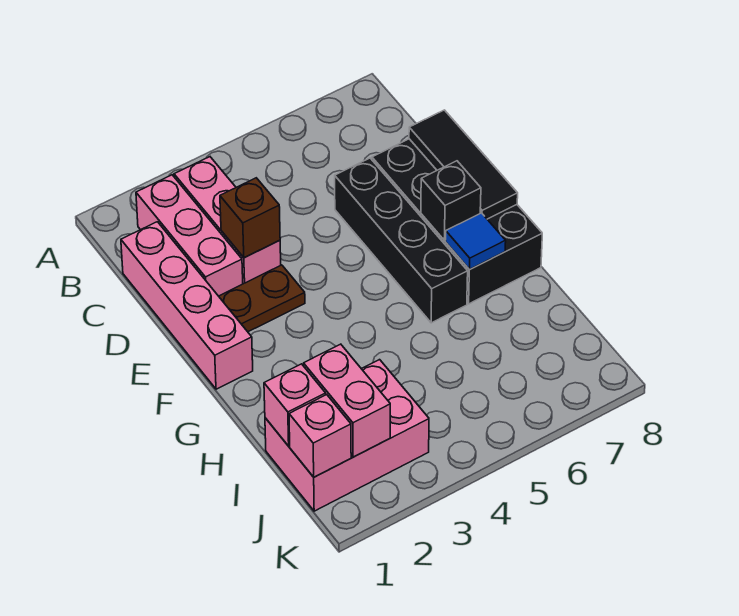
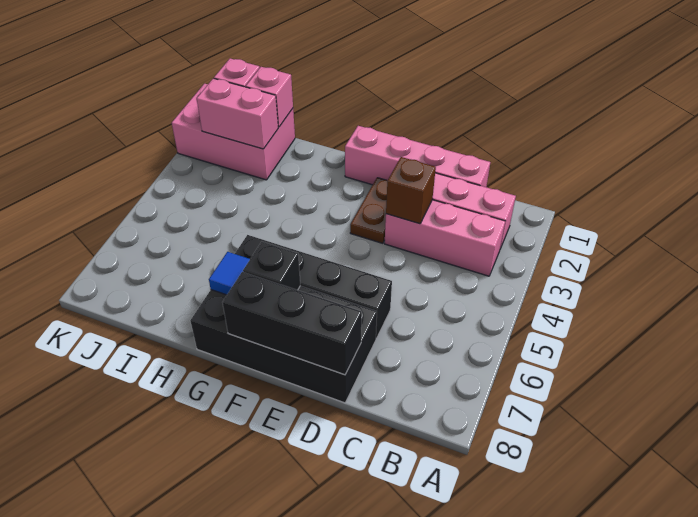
black tile D8:F8 level 2 -> black brick D8:F8 level 2
pink brick I1:J3 level 1 -> pink brick I1:K2 level 1

